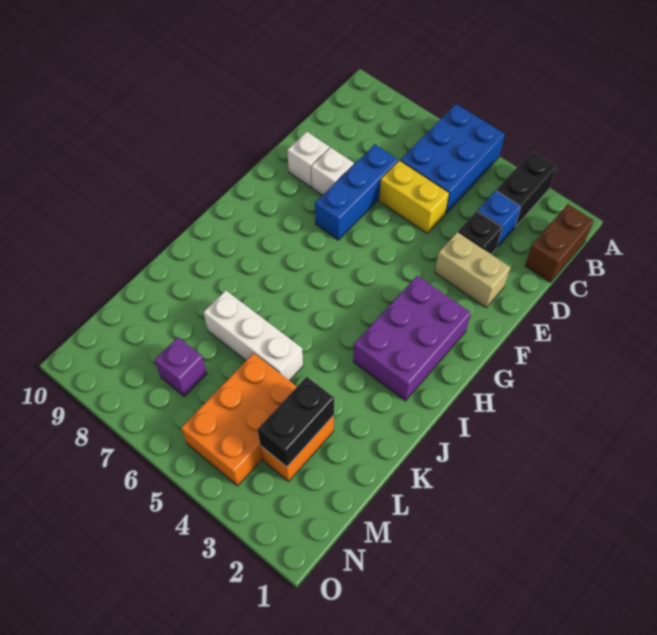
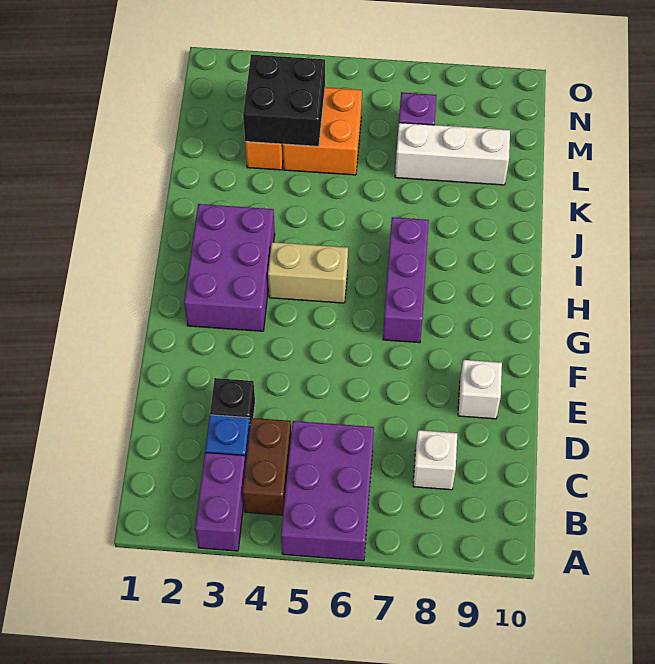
black brick A3:B3 level 1 -> purple brick A3:B3 level 1
blue brick A5:C6 level 1 -> purple brick A5:C6 level 1
brown brick B1:C1 level 1 -> brown brick B4:C4 level 1
yellow brick D5:D6 level 1 -> none
blue brick D7:F7 level 1 -> none
tan brick E2:E3 level 1 -> tan brick H4:H5 level 1
white brick E8 level 1 -> white brick C8 level 1
none -> purple brick G7:I7 level 1
white brick K5:K7 level 1 -> white brick L7:L9 level 1
black brick L3:M3 level 2 -> black brick L3:M4 level 2
orange brick L4:N5 level 1 -> orange brick L4:M5 level 1

